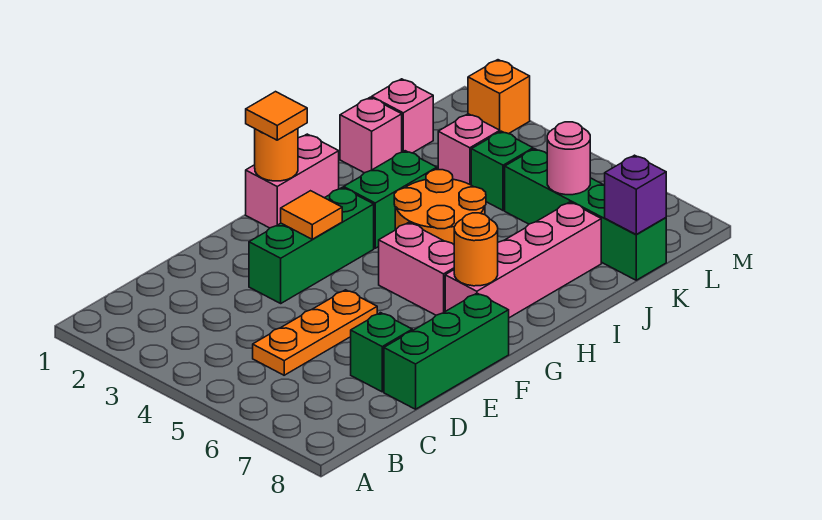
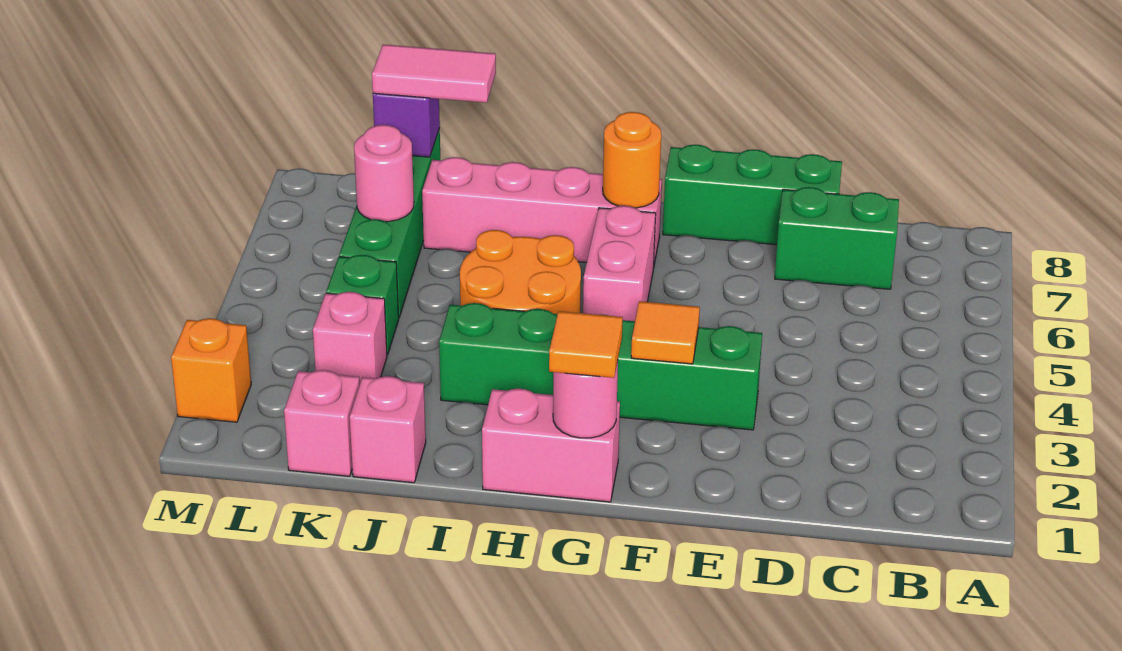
orange plate C5:E5 level 1 -> none
green brick D7 level 1 -> green brick C7:D7 level 1
orange round brick G1 level 2 -> pink round brick G1 level 2
none -> pink tile J8:K8 level 3

